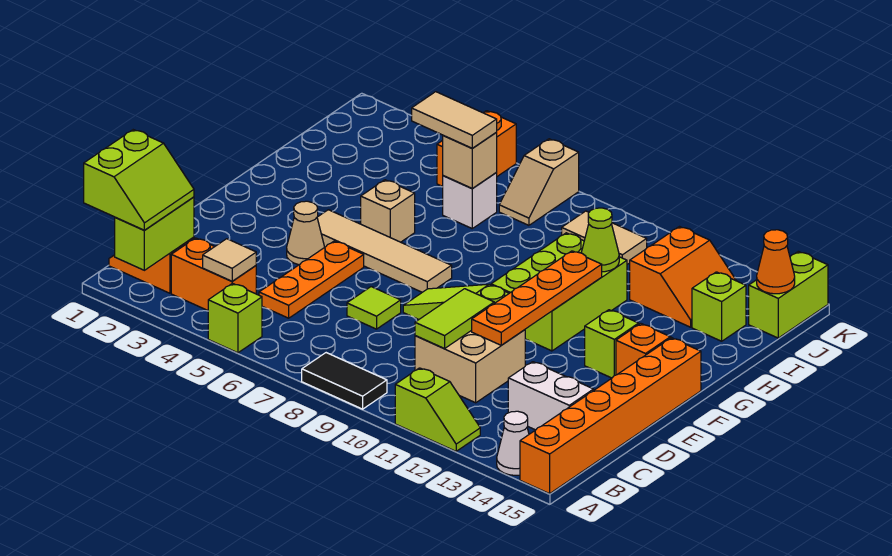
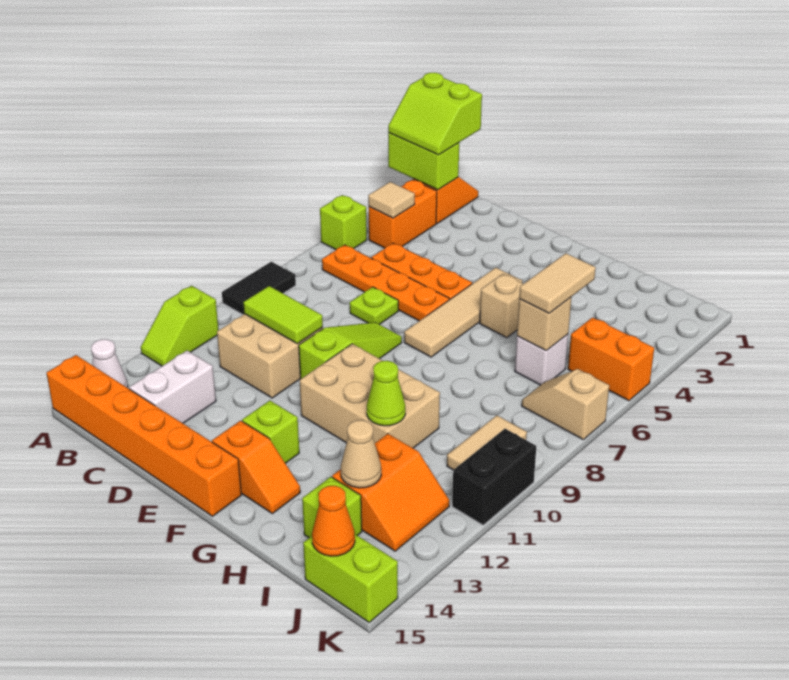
lime tile D7 level 1 -> lime plate D7 level 1
orange plate D11:G11 level 2 -> orange plate B6:E6 level 1
tan cone E4 level 1 -> tan cone I13 level 2
lime brick F10:H11 level 1 -> tan brick F10:H11 level 1
orange slope I12:J13 level 1 top 12 -> orange slope I12:J13 level 1 top I
none -> black brick K10:K11 level 1

